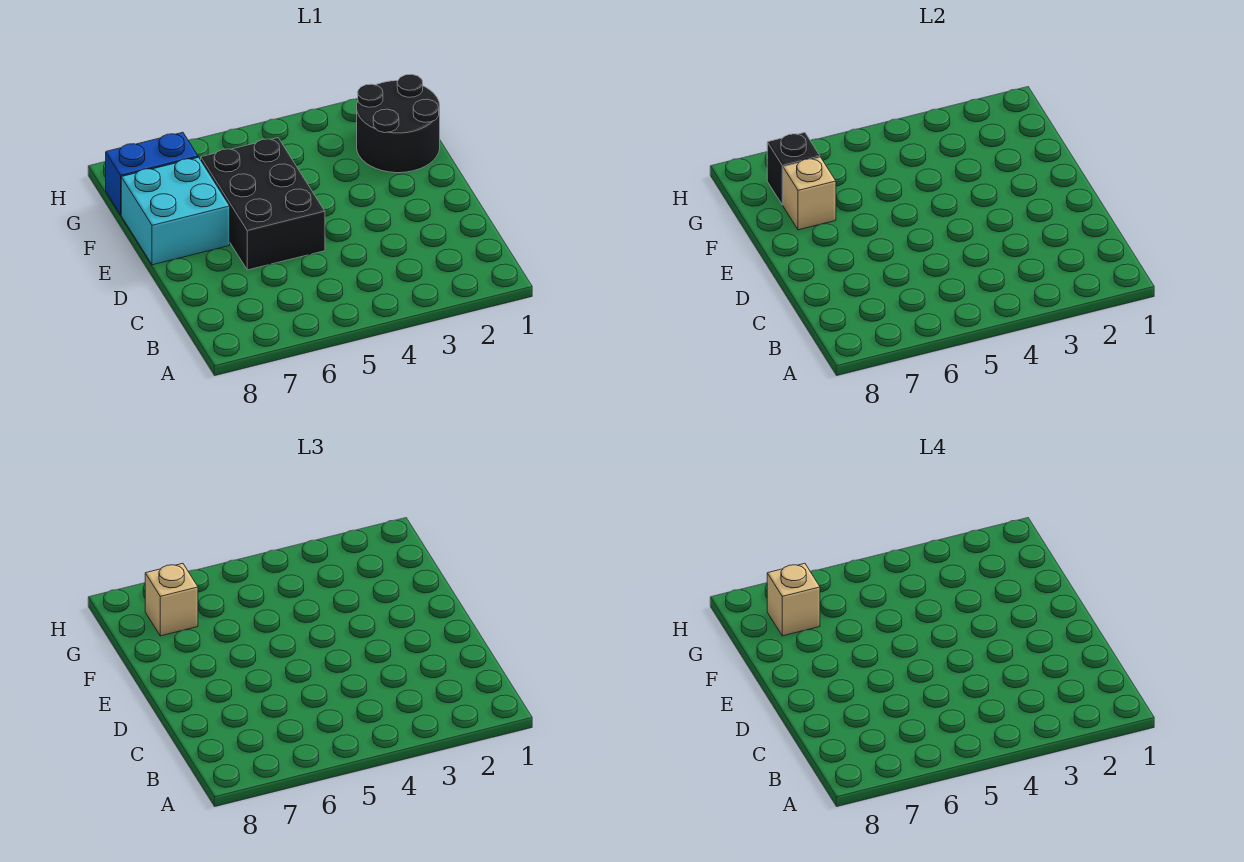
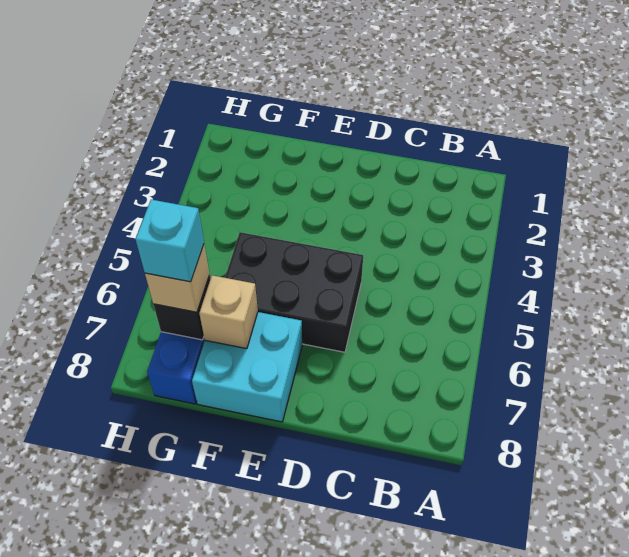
black round brick F1:G2 level 1 -> none
tan brick G7 level 4 -> cyan brick G7 level 4

